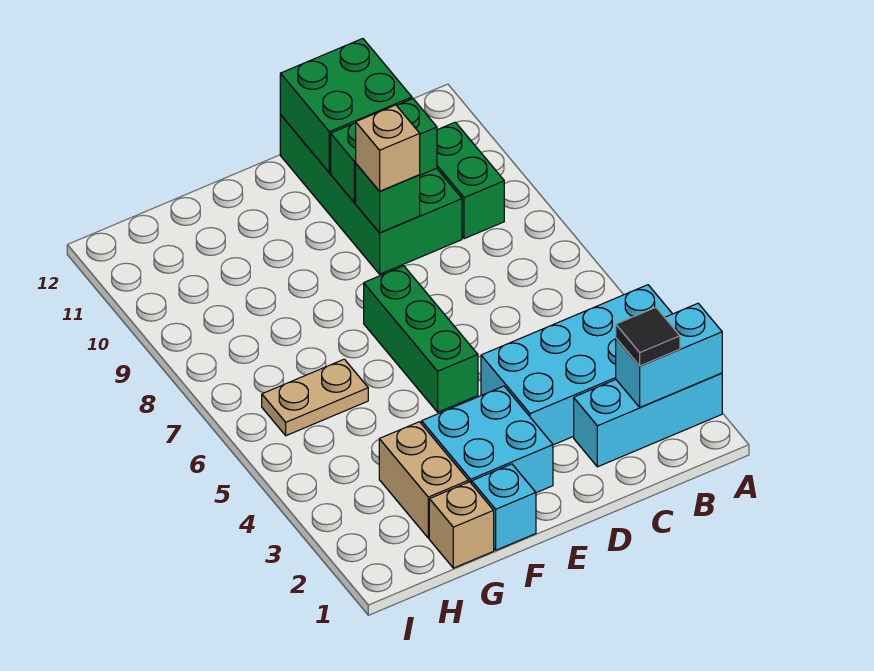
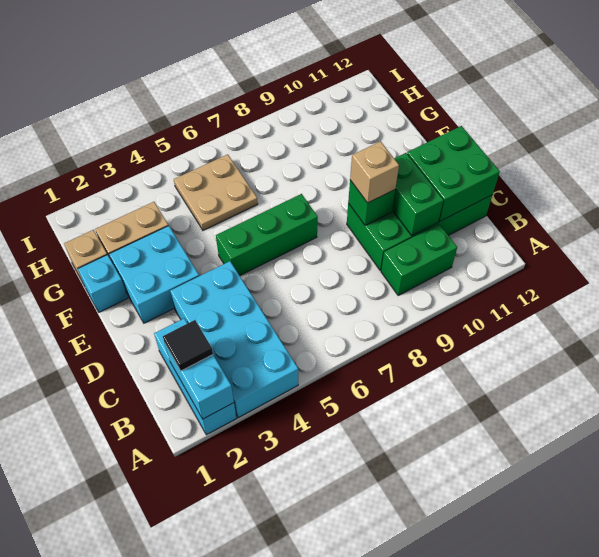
tan plate G6:H6 level 1 -> tan plate G5:H6 level 1

